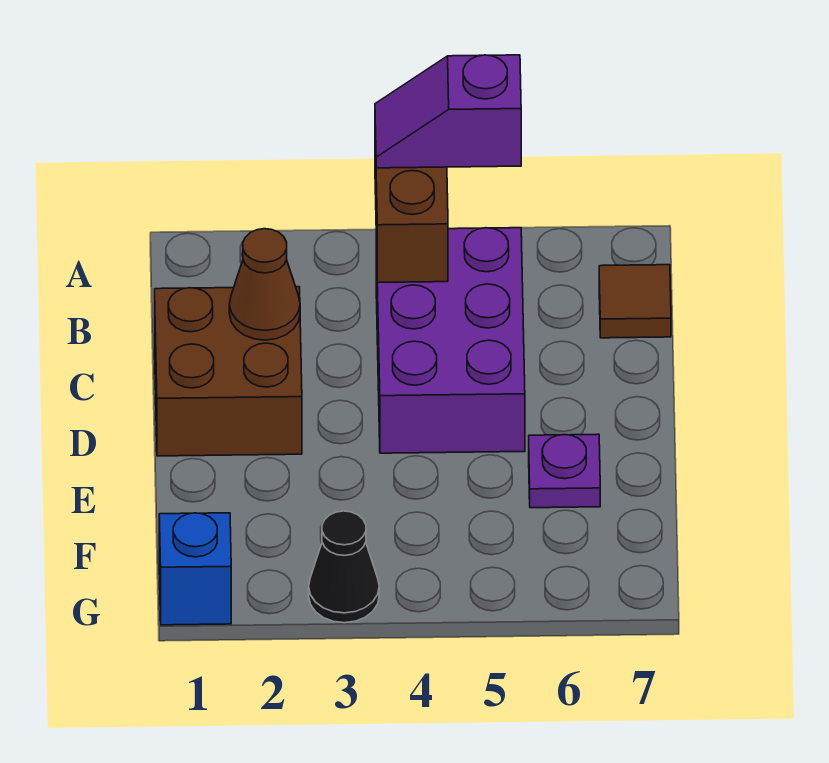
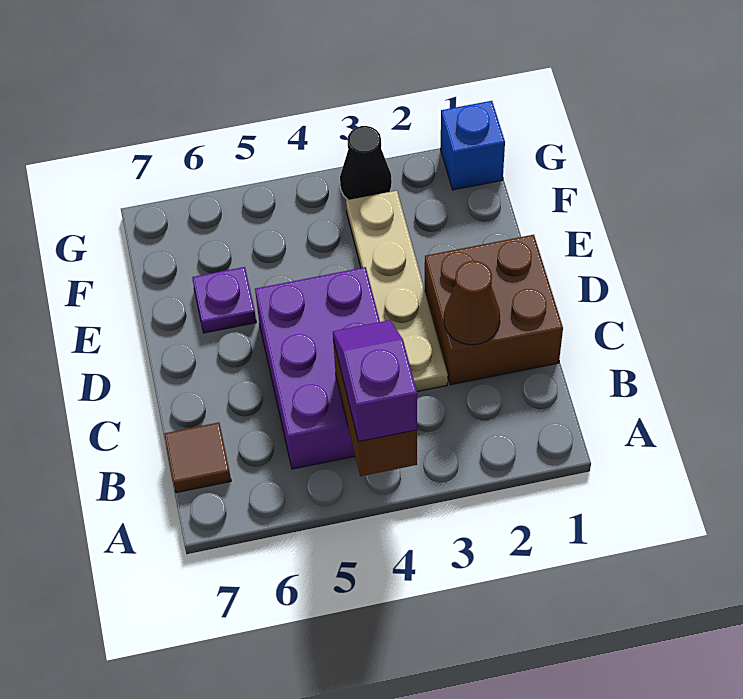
purple slope A4:A5 level 3 top 5 -> purple slope A4:B4 level 3 top A
none -> tan plate C3:F3 level 1

